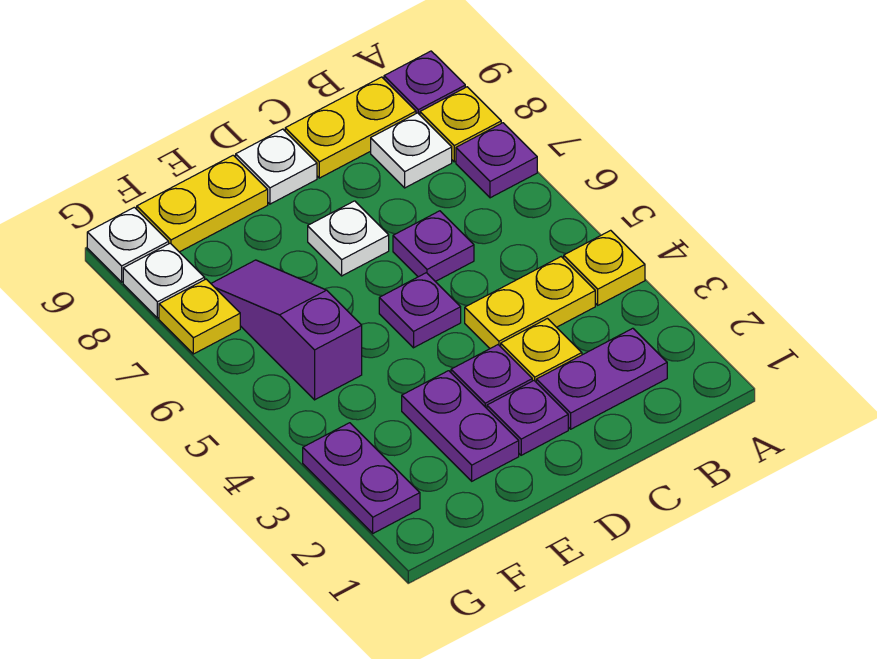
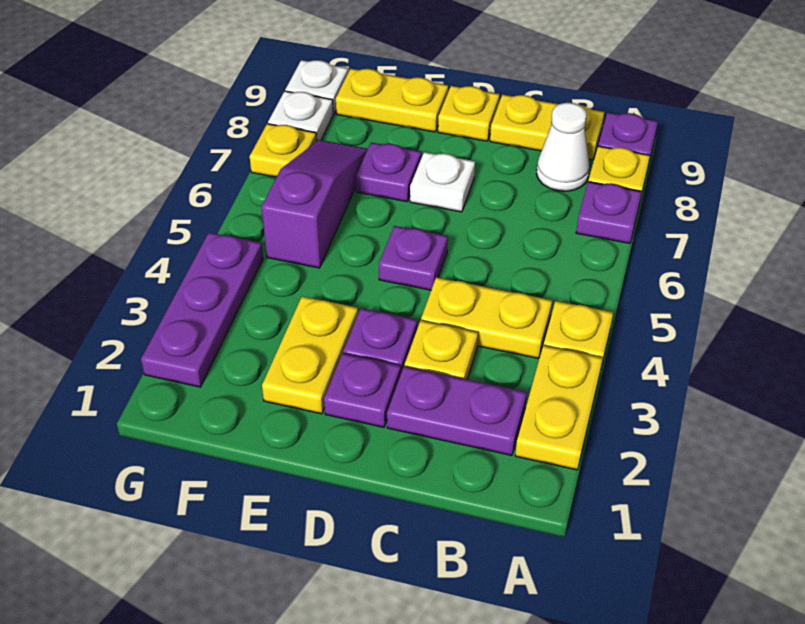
none -> yellow plate A2:A3 level 1
white plate B8 level 1 -> white cone B8 level 1
purple plate C6 level 1 -> purple plate E7 level 1
white plate D9 level 1 -> yellow plate D9 level 1
purple plate E2:E3 level 1 -> yellow plate E2:E3 level 1
purple plate G2:G3 level 1 -> purple plate G2:G4 level 1

